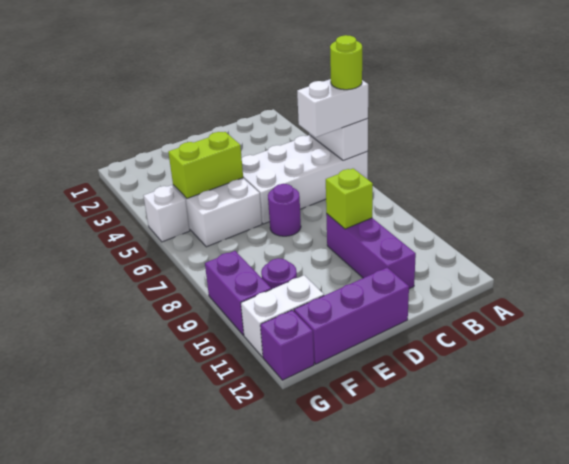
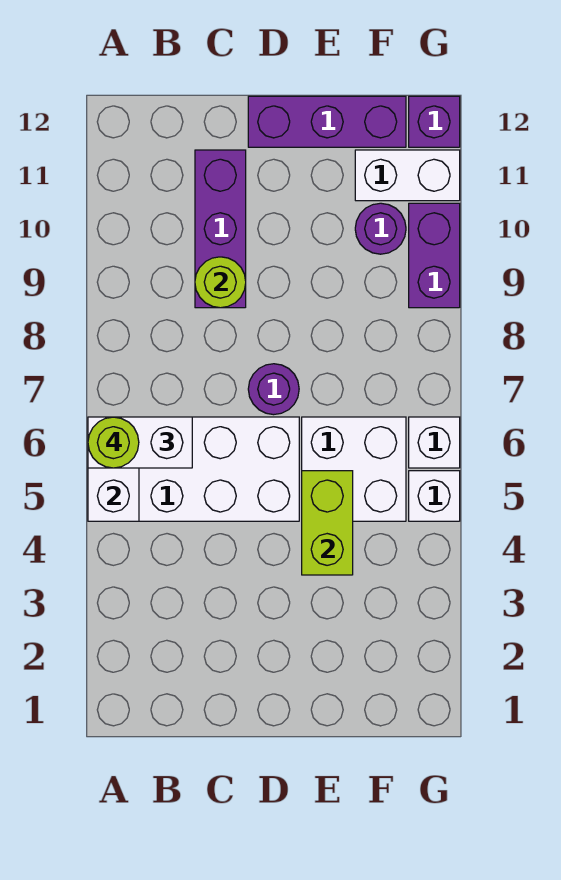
lime brick C9 level 2 -> lime round brick C9 level 2
lime brick E5:F5 level 2 -> lime brick E4:E5 level 2
none -> white brick G6 level 1

